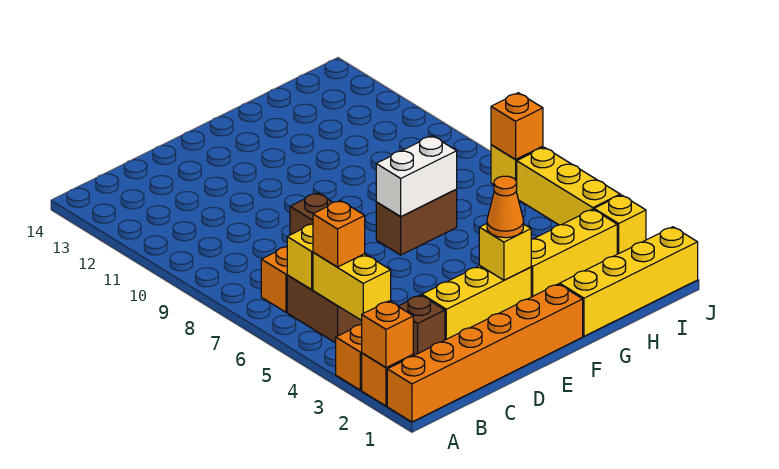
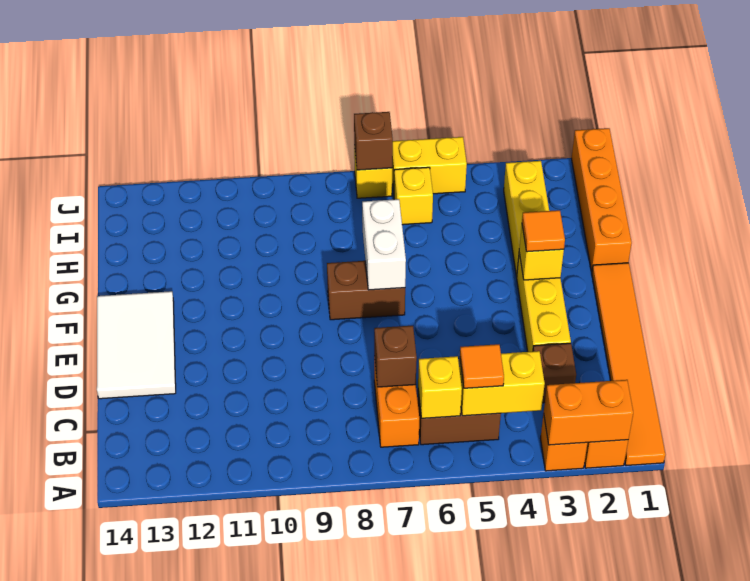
orange brick A1:F1 level 1 -> orange tile A1:F1 level 1
orange brick A2 level 2 -> orange brick A2:A3 level 2
orange brick B5 level 3 -> orange tile B5 level 3
none -> white tile D13:F14 level 1
orange cone F3 level 3 -> orange tile F3 level 3
brown brick F7:G7 level 1 -> brown brick F7:F8 level 1
yellow brick G1:J1 level 1 -> orange brick G1:J1 level 1
yellow brick J3 level 1 -> yellow brick I6 level 1
yellow brick J4:J6 level 1 -> yellow brick J5:J6 level 1
orange brick J7 level 2 -> brown brick J7 level 2

